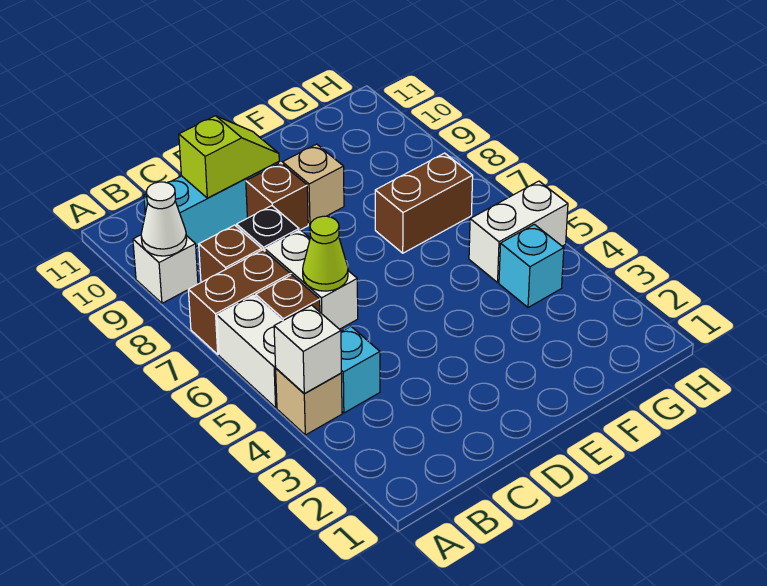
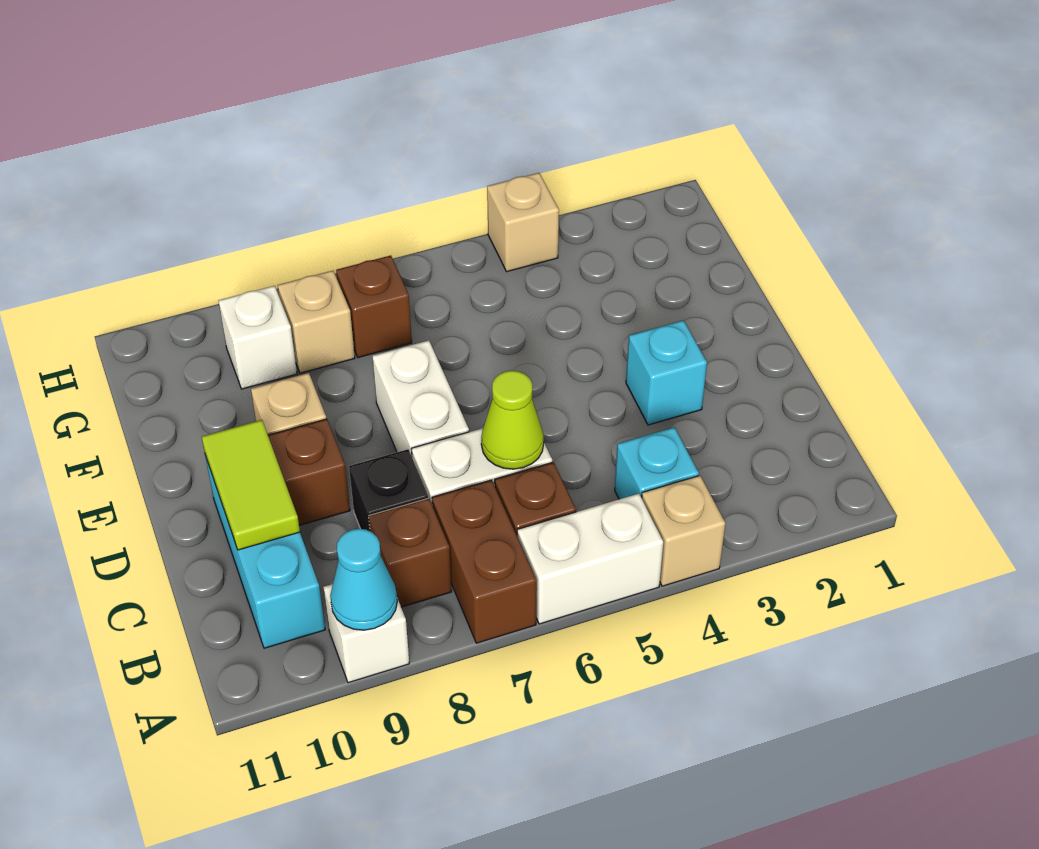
white brick A4 level 2 -> white brick G9 level 1
white cone A9 level 2 -> cyan cone A9 level 2
lime slope C10:D10 level 2 top C -> lime tile C10:D10 level 2
brown brick F7:G7 level 1 -> brown brick G7 level 1
cyan brick G4 level 1 -> cyan brick D3 level 1
white brick G5:H5 level 1 -> white brick D7:E7 level 1
none -> tan brick G8 level 1
none -> tan brick H4 level 1

